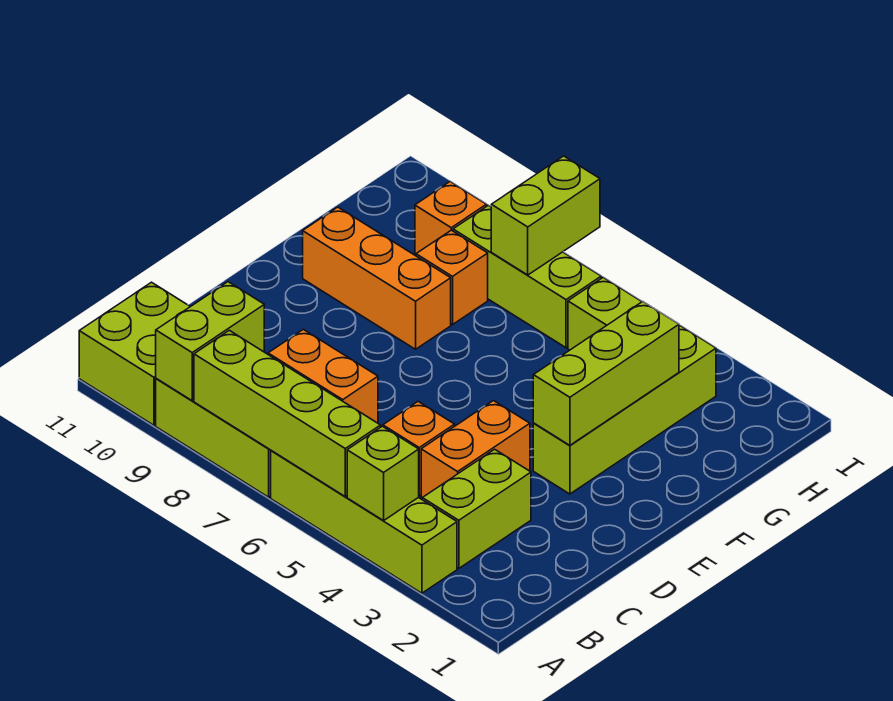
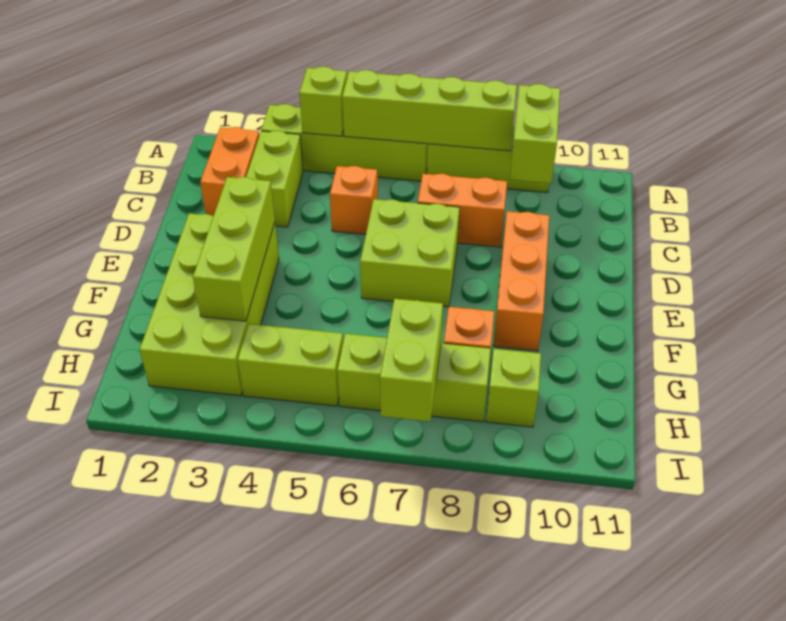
lime brick A10:B11 level 1 -> lime brick D6:E7 level 1
orange brick C4:D4 level 1 -> orange brick B2:C2 level 1
lime brick E3:H3 level 1 -> lime brick E2:H3 level 1
orange brick F8:F10 level 1 -> orange brick D9:F9 level 1
orange brick H9 level 1 -> lime brick H9 level 1

